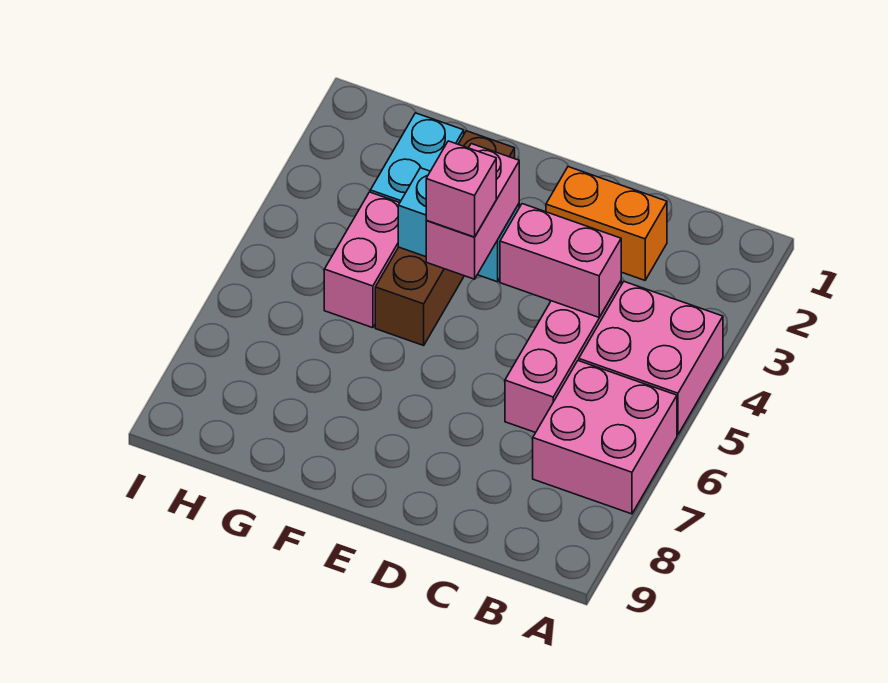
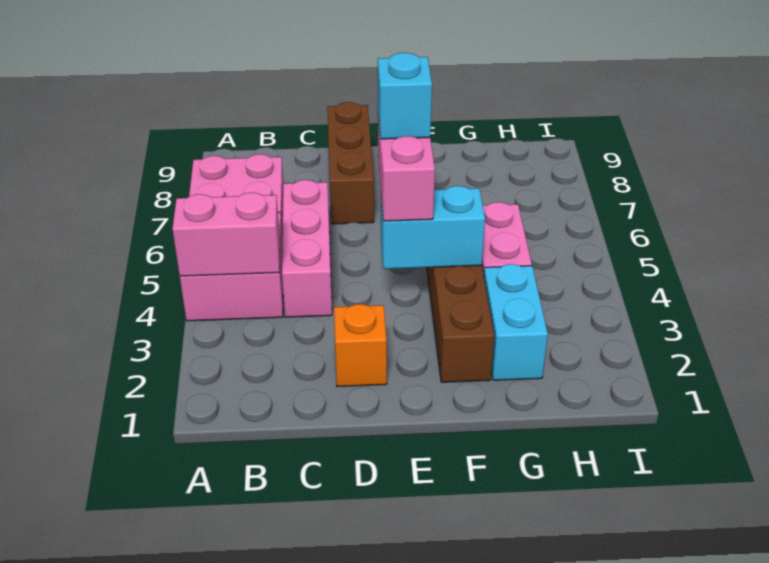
orange brick C2:D2 level 1 -> orange brick D2 level 1
pink brick C4:D4 level 2 -> pink brick A4:B4 level 2
none -> brown brick D7:D9 level 1
pink brick E5 level 4 -> cyan brick E5 level 4

